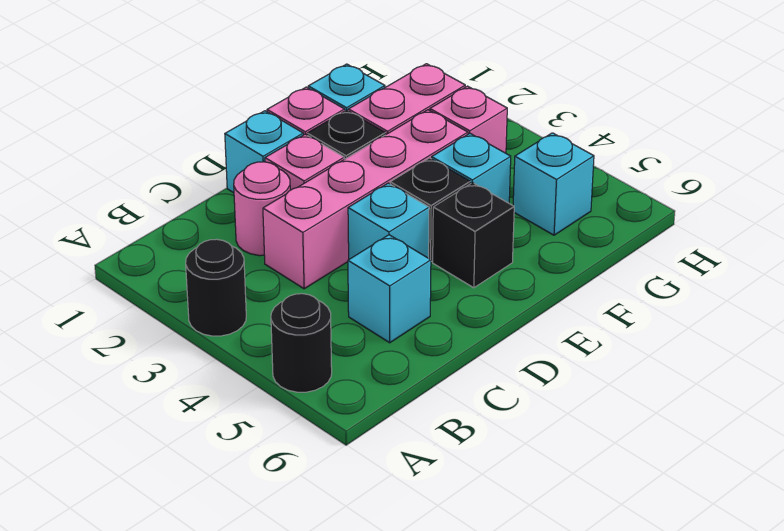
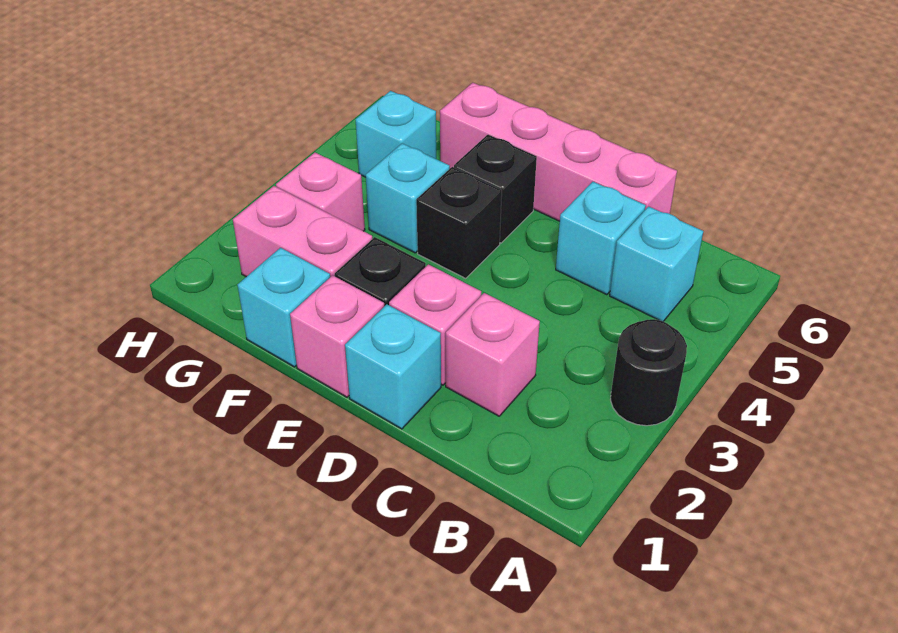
black round brick A5 level 1 -> none
pink round brick C2 level 1 -> pink brick C2 level 1
pink brick C3:F3 level 1 -> pink brick C6:F6 level 1
cyan brick D4 level 1 -> cyan brick B5 level 1

